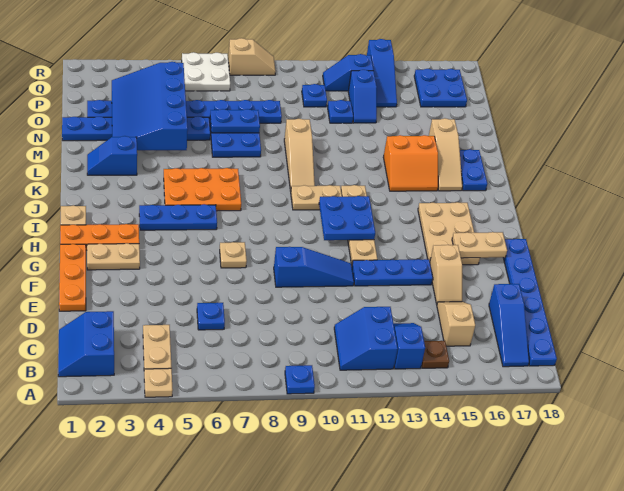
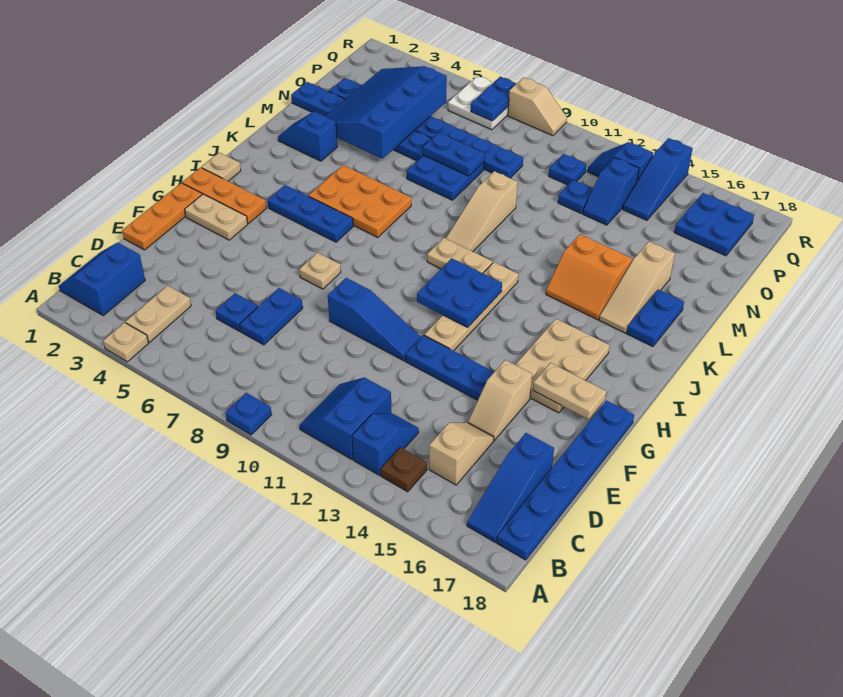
none -> blue plate D7:E7 level 1
none -> blue plate Q7:R7 level 2

